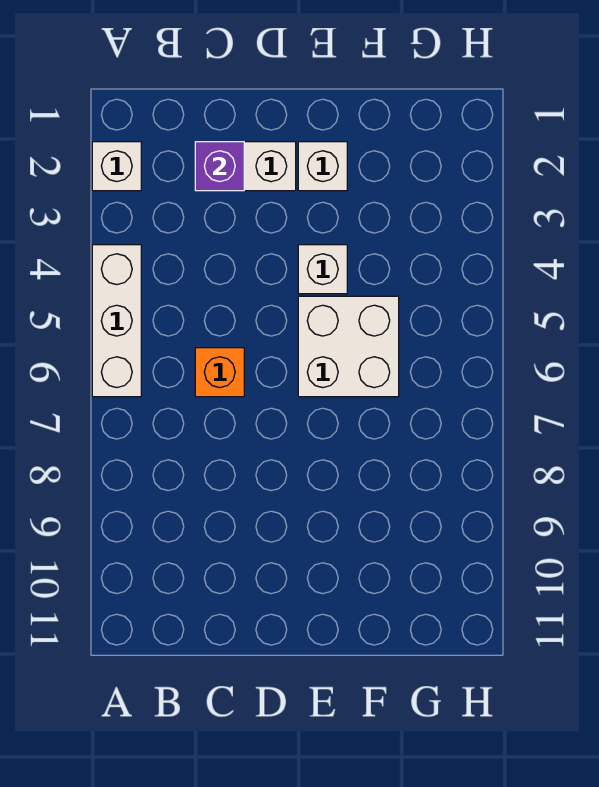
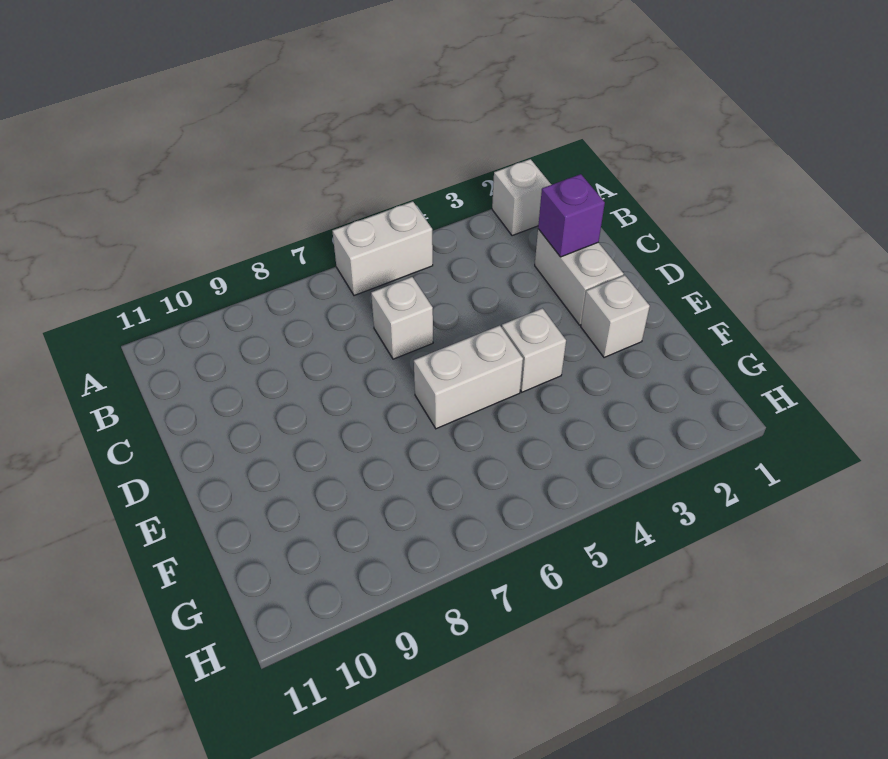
white brick A4:A6 level 1 -> white brick A5:A6 level 1
orange brick C6 level 1 -> white brick C6 level 1
white brick E5:F6 level 1 -> white brick E5:E6 level 1

